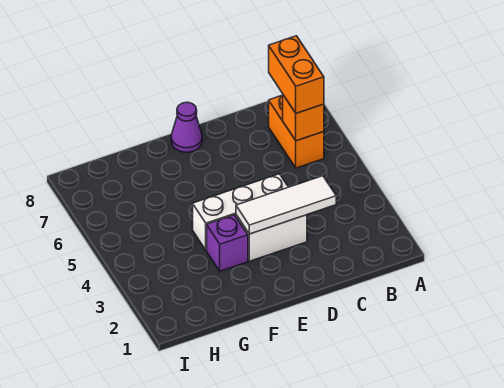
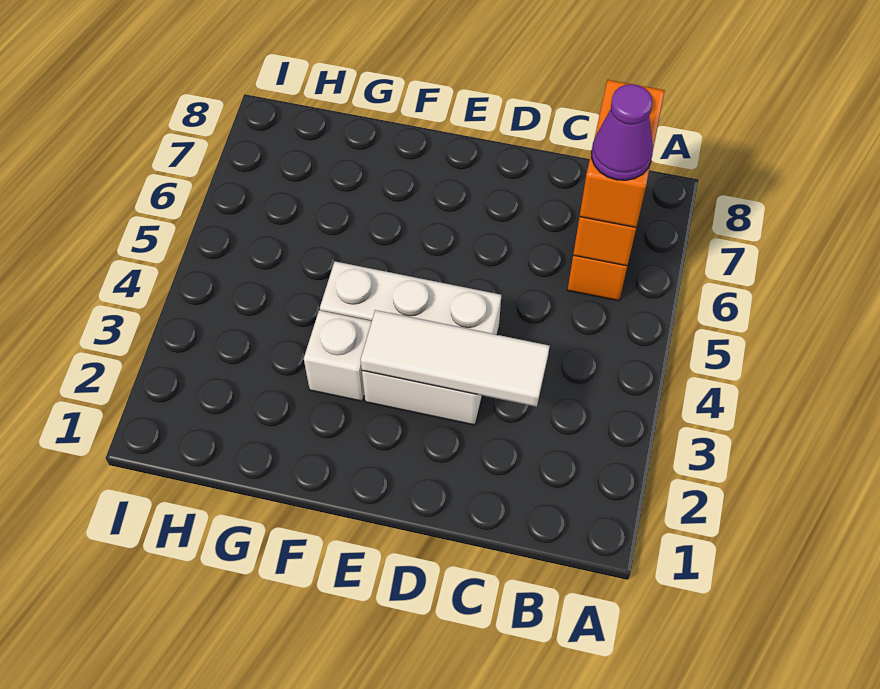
purple cone E8 level 1 -> purple cone B6 level 4
purple brick F3 level 1 -> white brick F3 level 1

